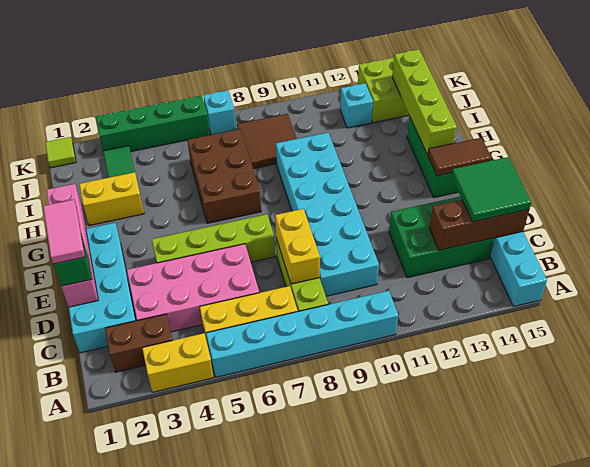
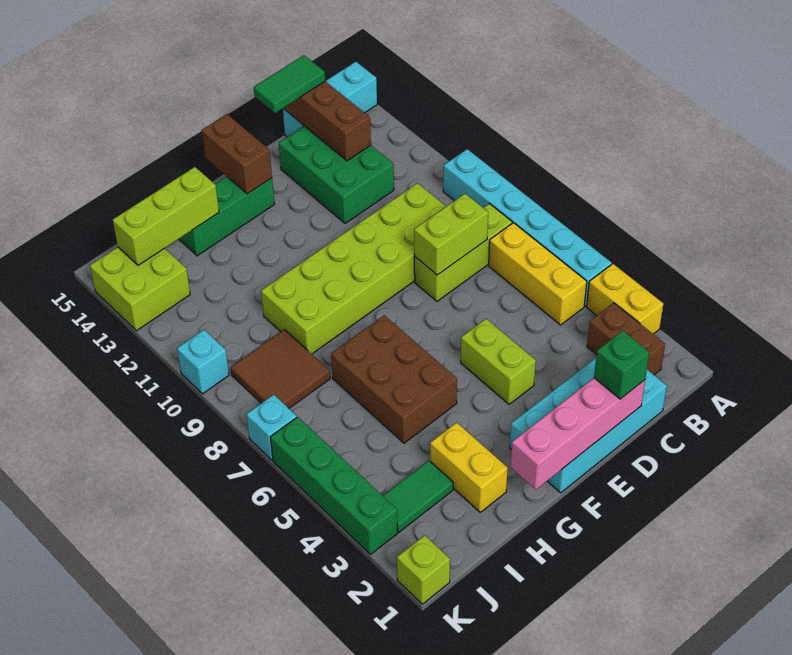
pink brick C3:D6 level 1 -> none
yellow brick C8:D8 level 2 -> lime brick C8:D8 level 2
cyan brick C9:H10 level 1 -> lime brick C9:H10 level 1
green tile C14:D15 level 3 -> green tile C15:D15 level 3
pink tile D1:E1 level 4 -> none
lime brick E4:E7 level 1 -> lime brick E4:E5 level 1
brown tile F14:F15 level 2 -> brown brick F14:F15 level 2
brown brick G6:I7 level 1 -> brown brick G5:H7 level 1
lime brick G14:J14 level 2 -> lime brick H14:J14 level 2
cyan brick J12 level 1 -> cyan brick K10 level 1
lime tile K1 level 1 -> lime brick K1 level 1

